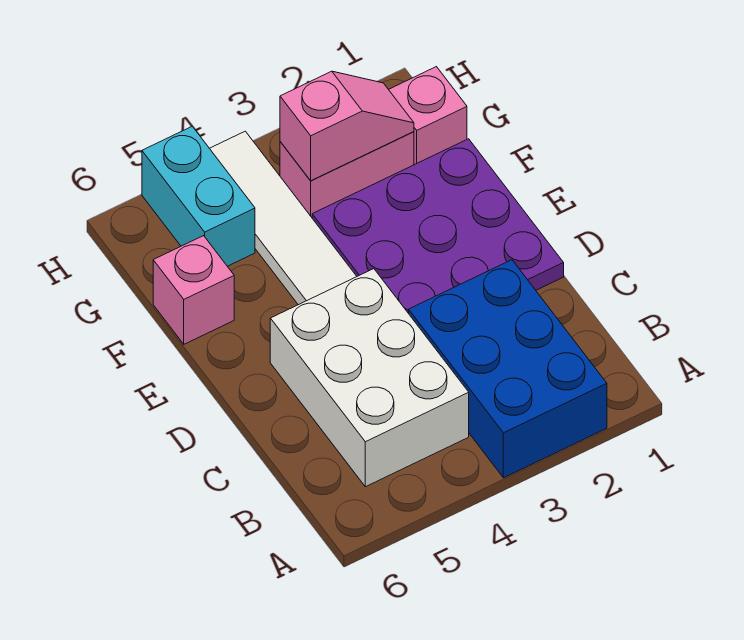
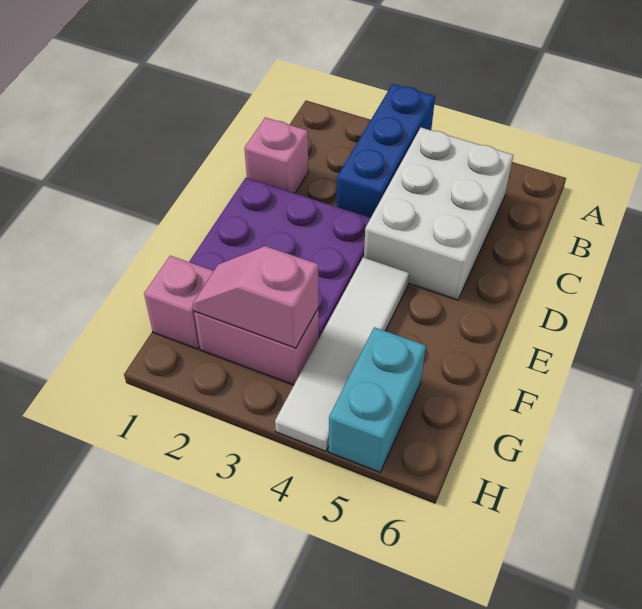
blue brick A2:C3 level 1 -> blue brick A3:C3 level 1
pink brick F6 level 1 -> pink brick C1 level 1

